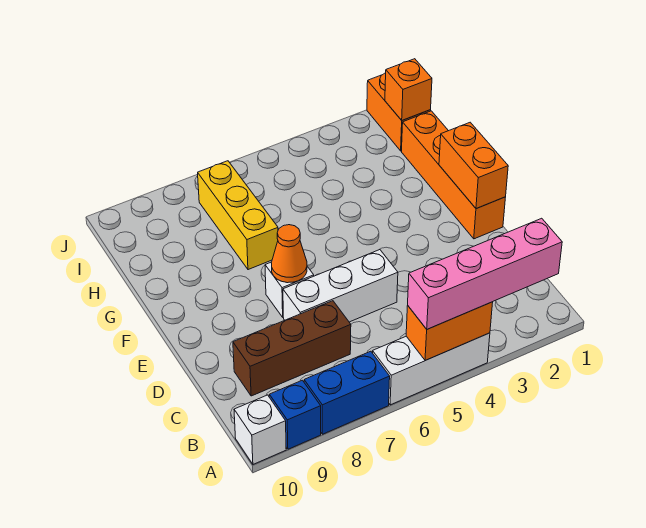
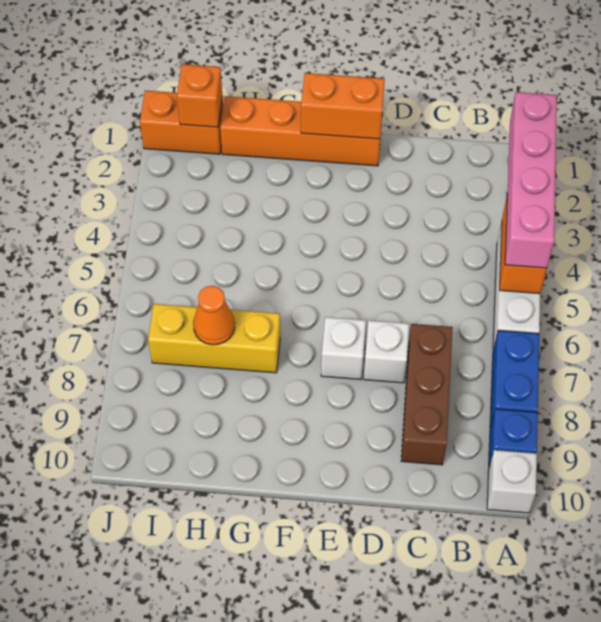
white brick D5:D7 level 1 -> white brick D7 level 1
orange cone E7 level 2 -> orange cone H7 level 2

